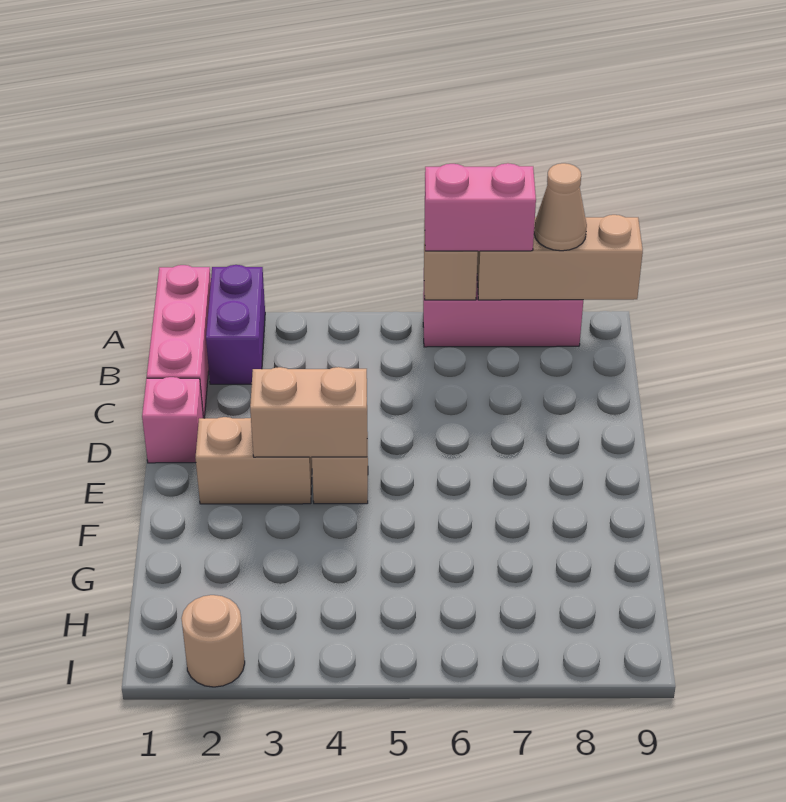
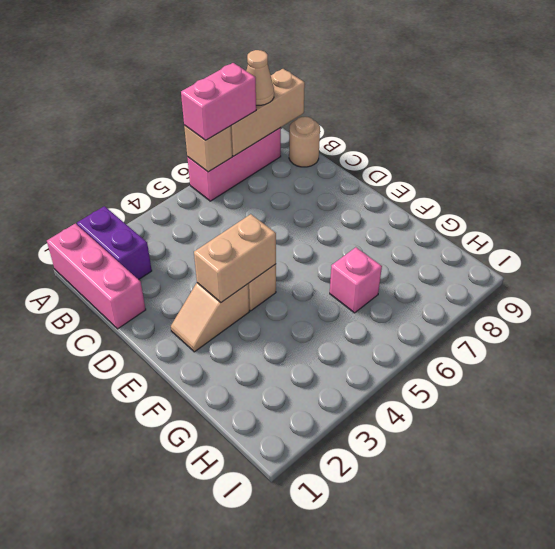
pink brick D1 level 1 -> pink brick G6 level 1
tan brick E2:E3 level 1 -> tan slope E2:E3 level 1 top 3
tan round brick I2 level 1 -> tan round brick B9 level 1

